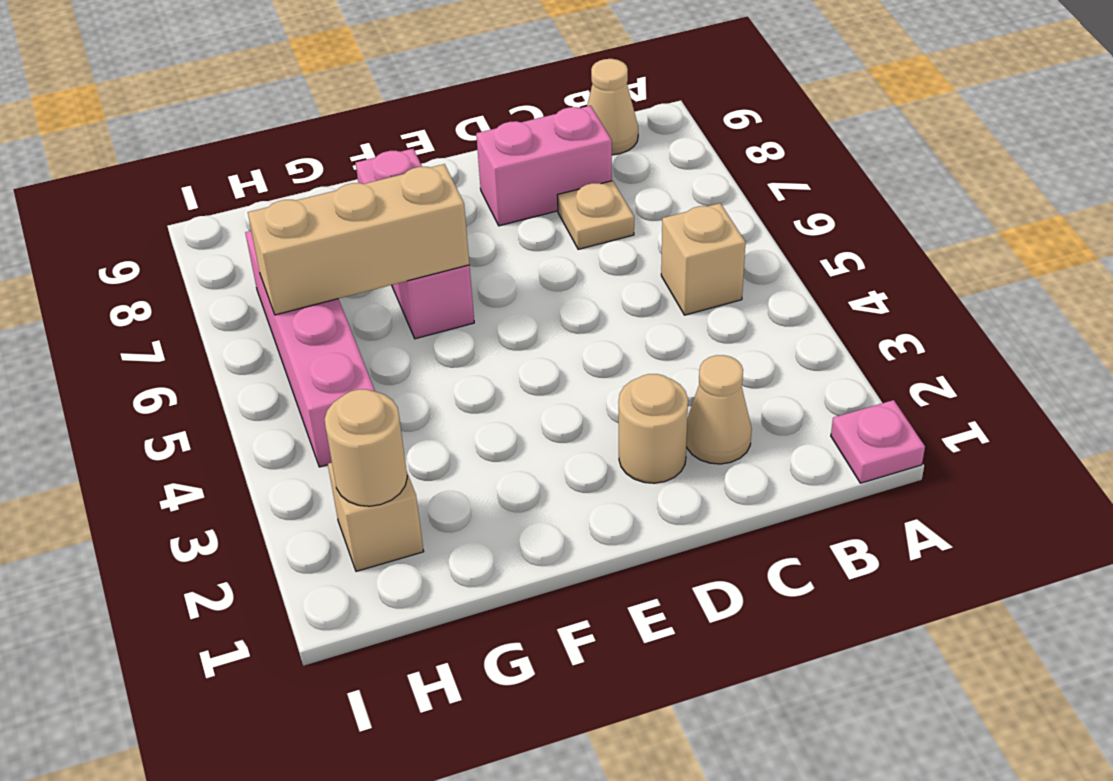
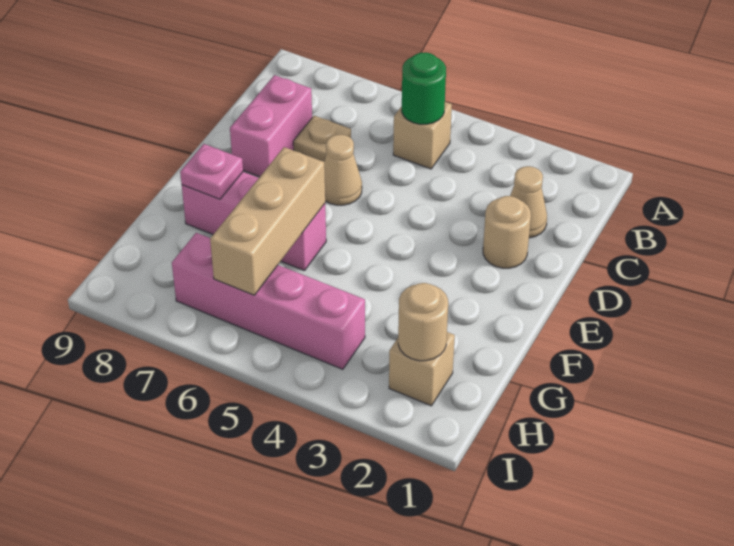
pink plate A1 level 1 -> pink plate F8 level 2
none -> green round brick B5 level 2
tan cone B9 level 1 -> tan cone D6 level 1

